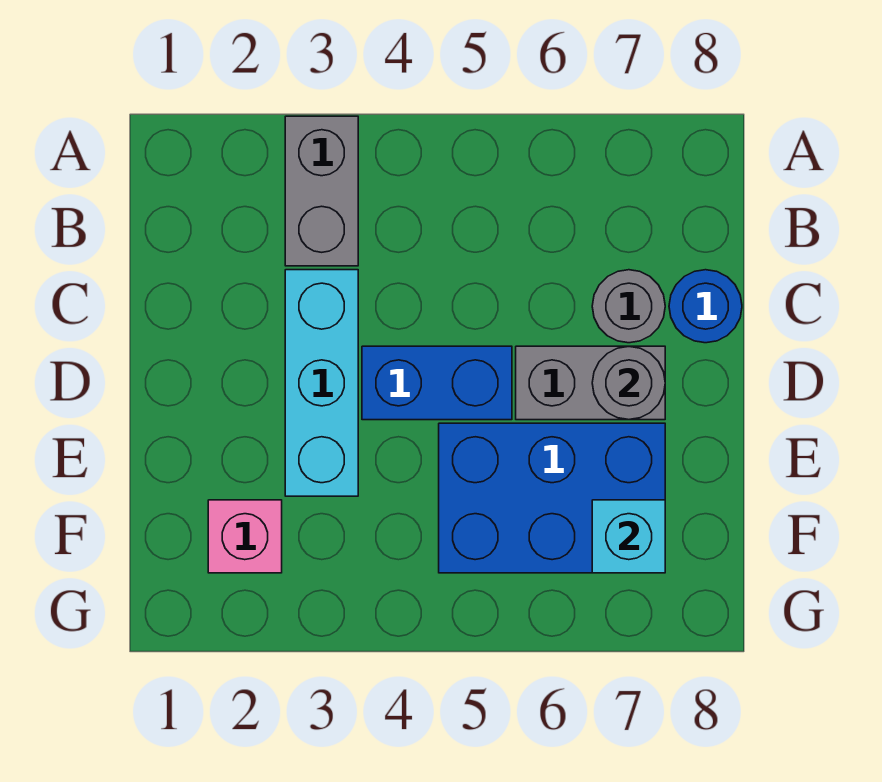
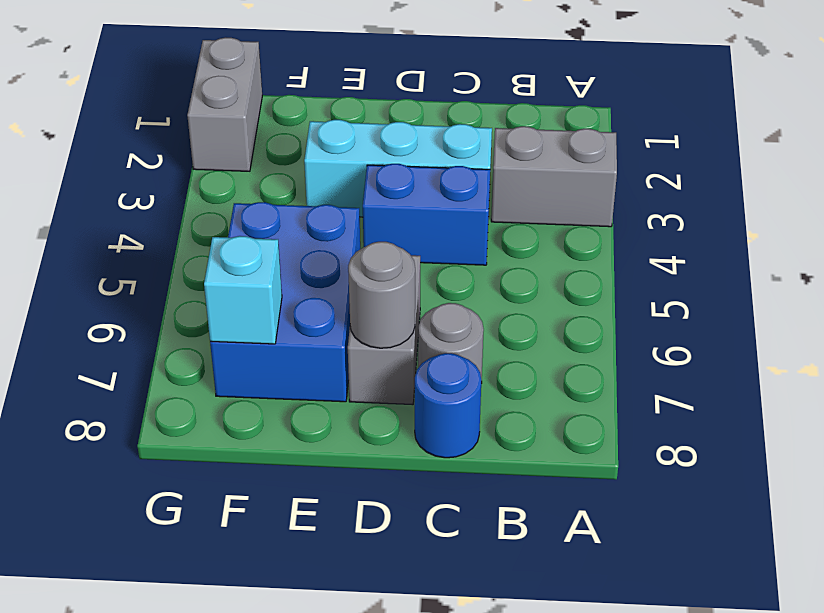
blue brick D4:D5 level 1 -> blue brick C4:D4 level 1
pink brick F2 level 1 -> none
none -> grey brick G1:G2 level 1

